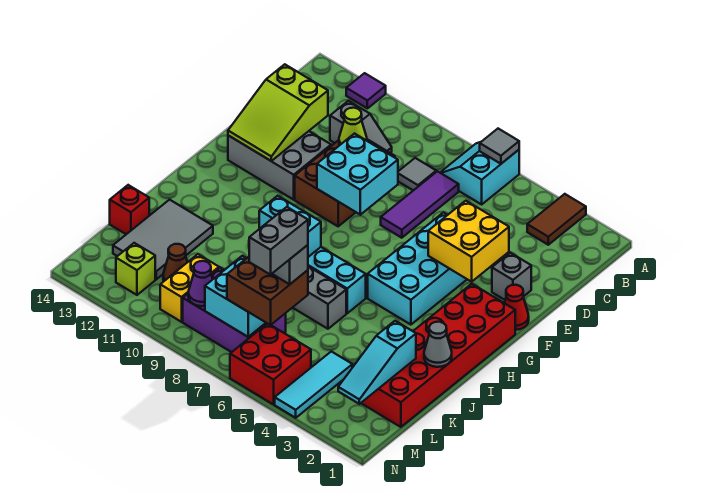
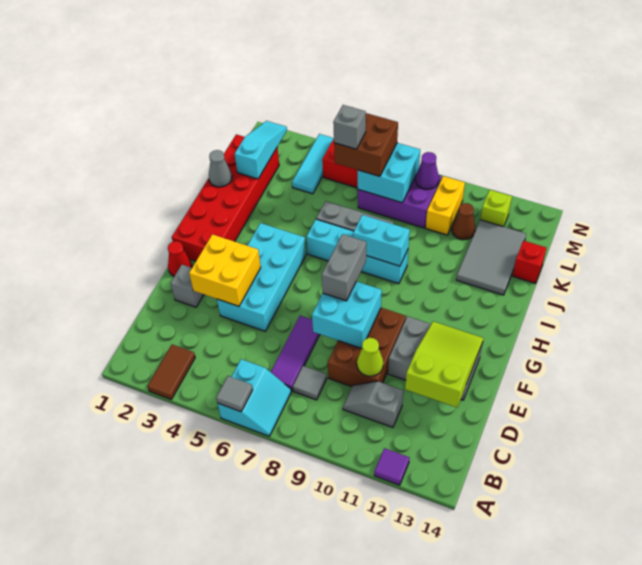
grey brick L6:M6 level 5 -> grey brick F8:G8 level 3

